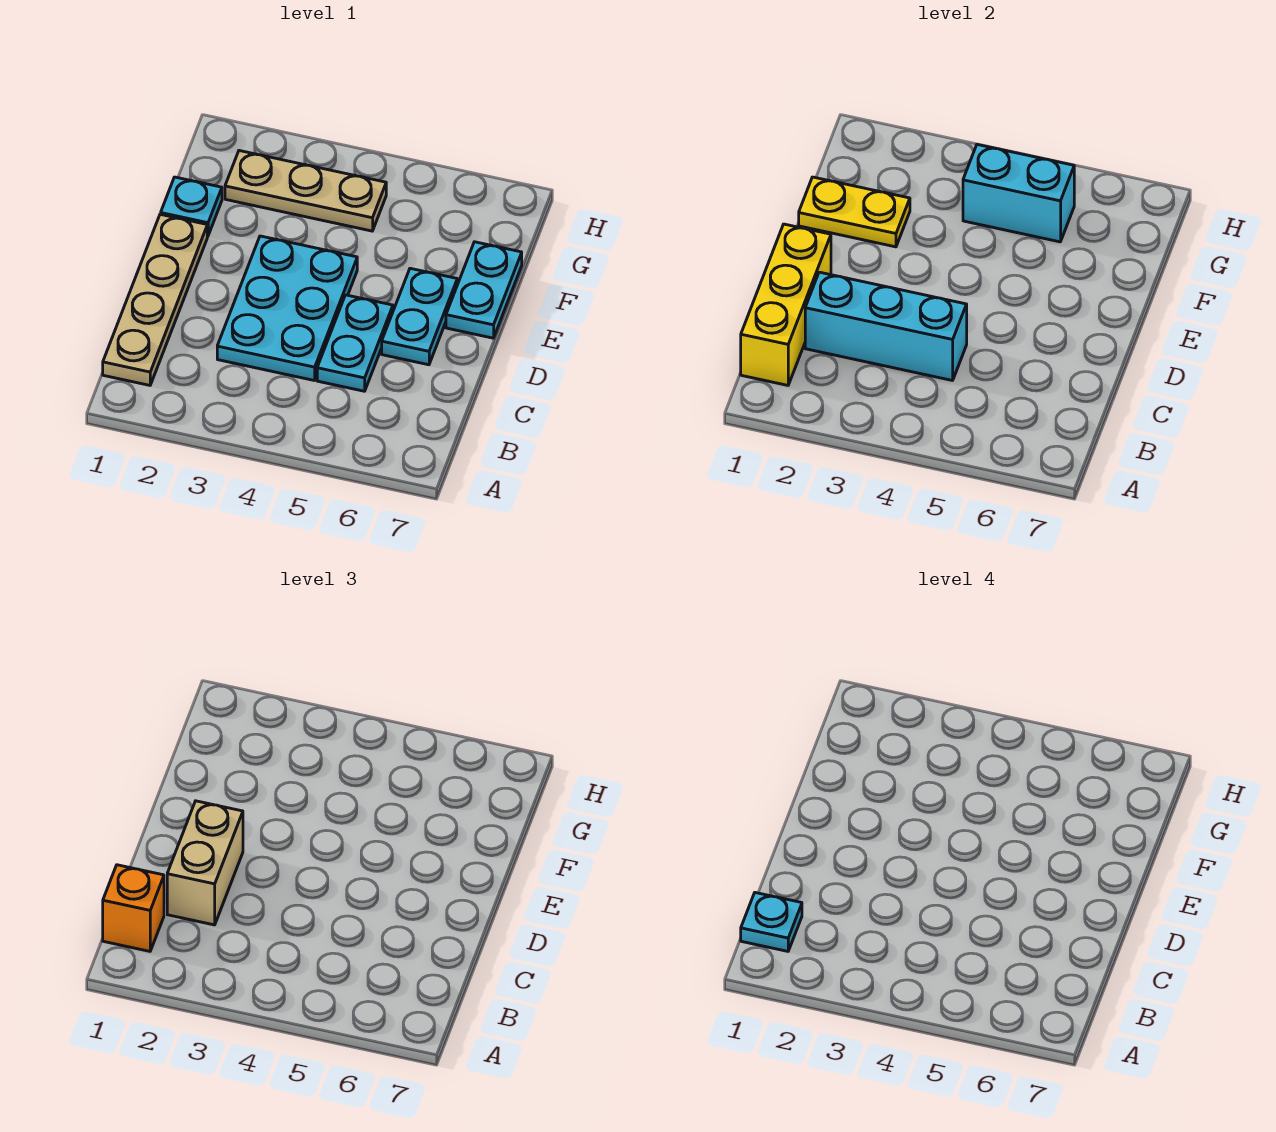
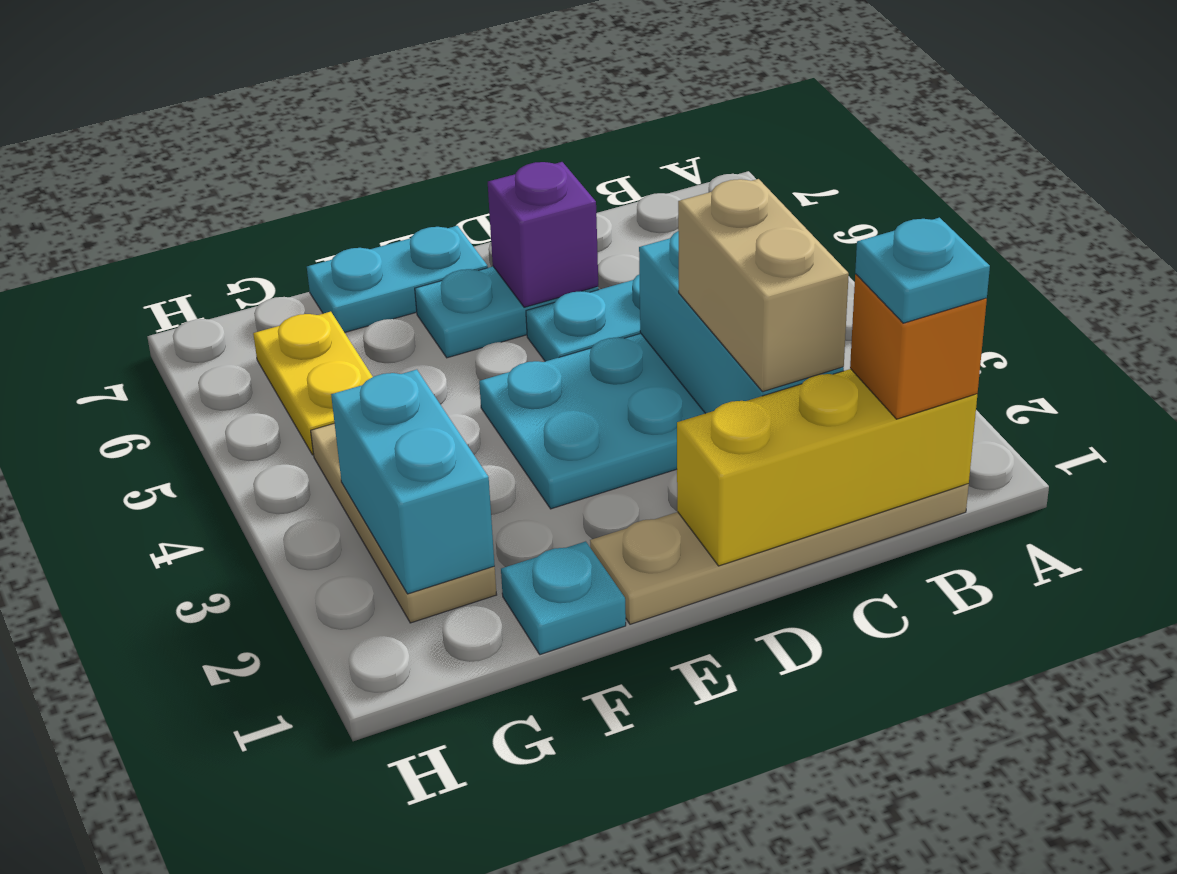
tan brick C2:D2 level 3 -> tan brick C2:C3 level 3
none -> purple brick D6 level 2
yellow plate F1:F2 level 2 -> yellow plate G5:G6 level 1
cyan brick G4:G5 level 2 -> cyan brick G2:G3 level 2

